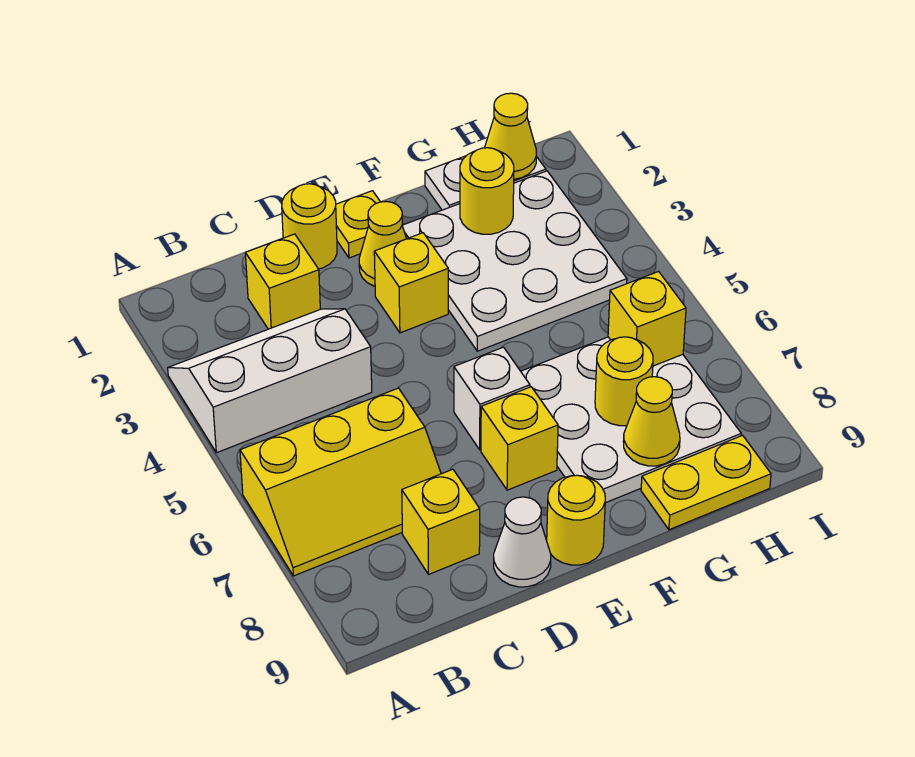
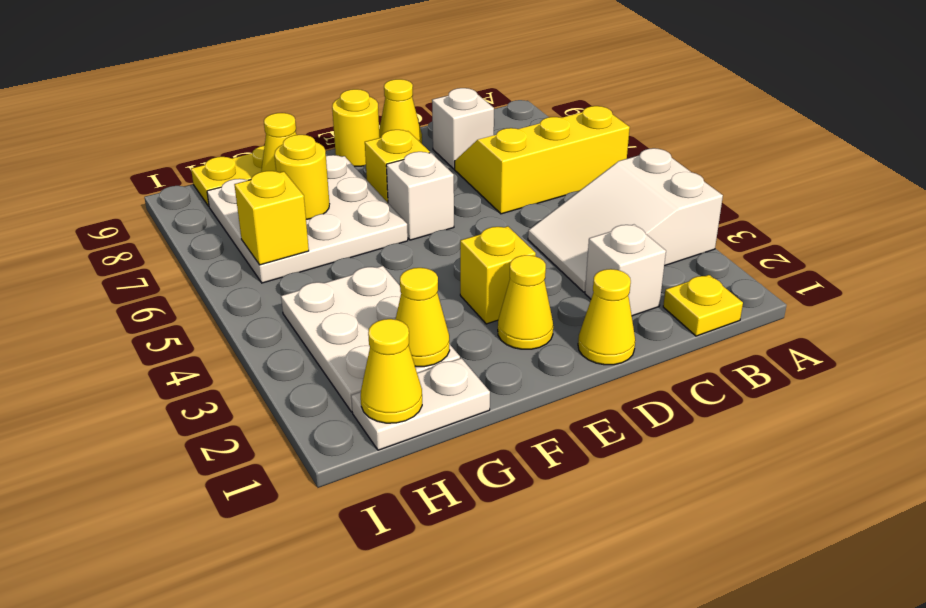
white slope A3:C4 level 1 top 4 -> white slope A3:C4 level 1 top A
yellow brick C2 level 1 -> white brick C2 level 1
yellow brick C8 level 1 -> white brick C8 level 1
yellow round brick D1 level 1 -> yellow cone D1 level 1
white cone D9 level 1 -> yellow cone D9 level 1
yellow plate E1 level 1 -> yellow plate B1 level 1
white plate F2:H4 level 1 -> white plate G2:H4 level 1
yellow round brick G2 level 2 -> yellow cone G2 level 2

